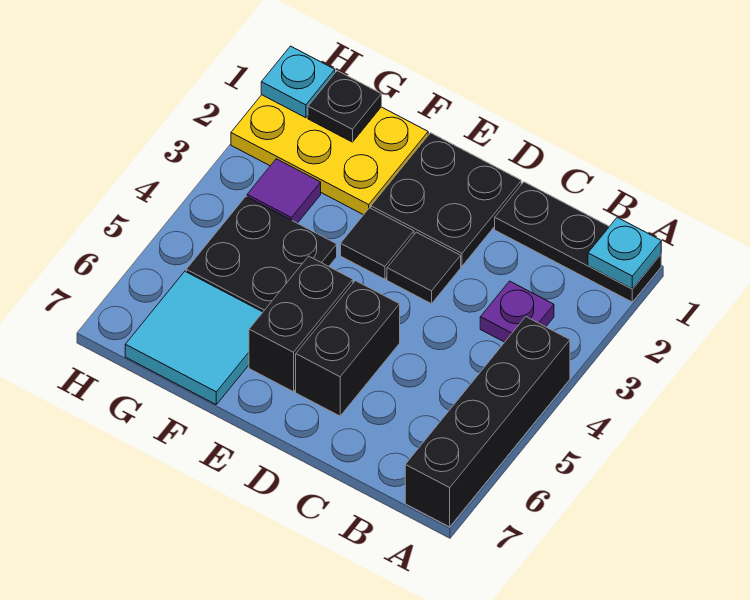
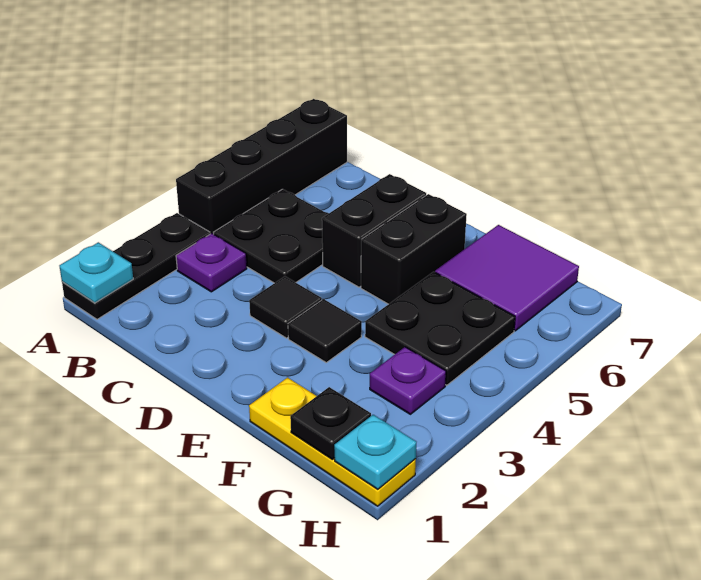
black plate A1:C1 level 1 -> black plate A1:A3 level 1
black plate D1:E2 level 1 -> black plate B4:C5 level 1
yellow plate F1:H2 level 1 -> yellow plate F1:H1 level 1
cyan tile F6:G7 level 1 -> purple tile F6:G7 level 1
purple tile G3 level 1 -> purple plate G3 level 1

